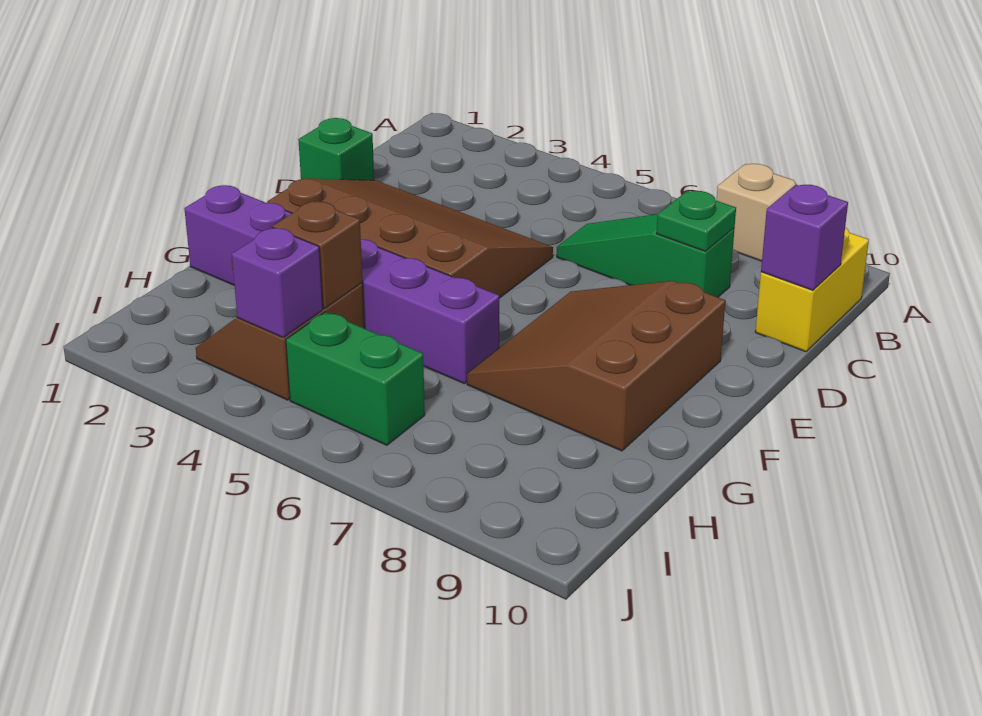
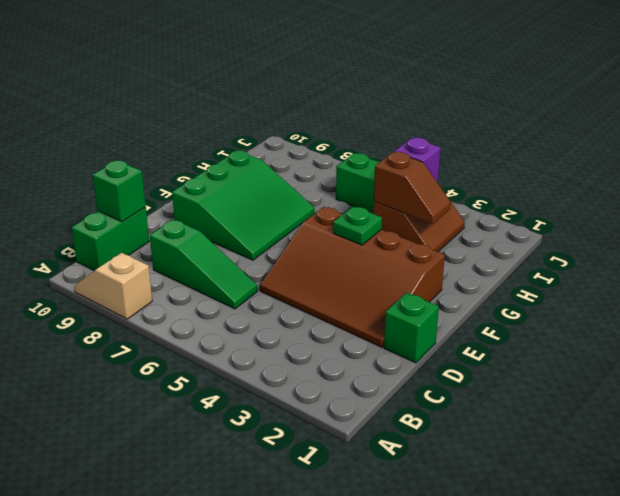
yellow brick B10:C10 level 1 -> green brick B10:C10 level 1
green plate C8 level 2 -> green plate F4 level 2
purple brick C10 level 2 -> green brick C10 level 2
brown slope E7:G9 level 1 top 9 -> green slope E7:G9 level 1 top 9
purple brick G1:G6 level 1 -> none

